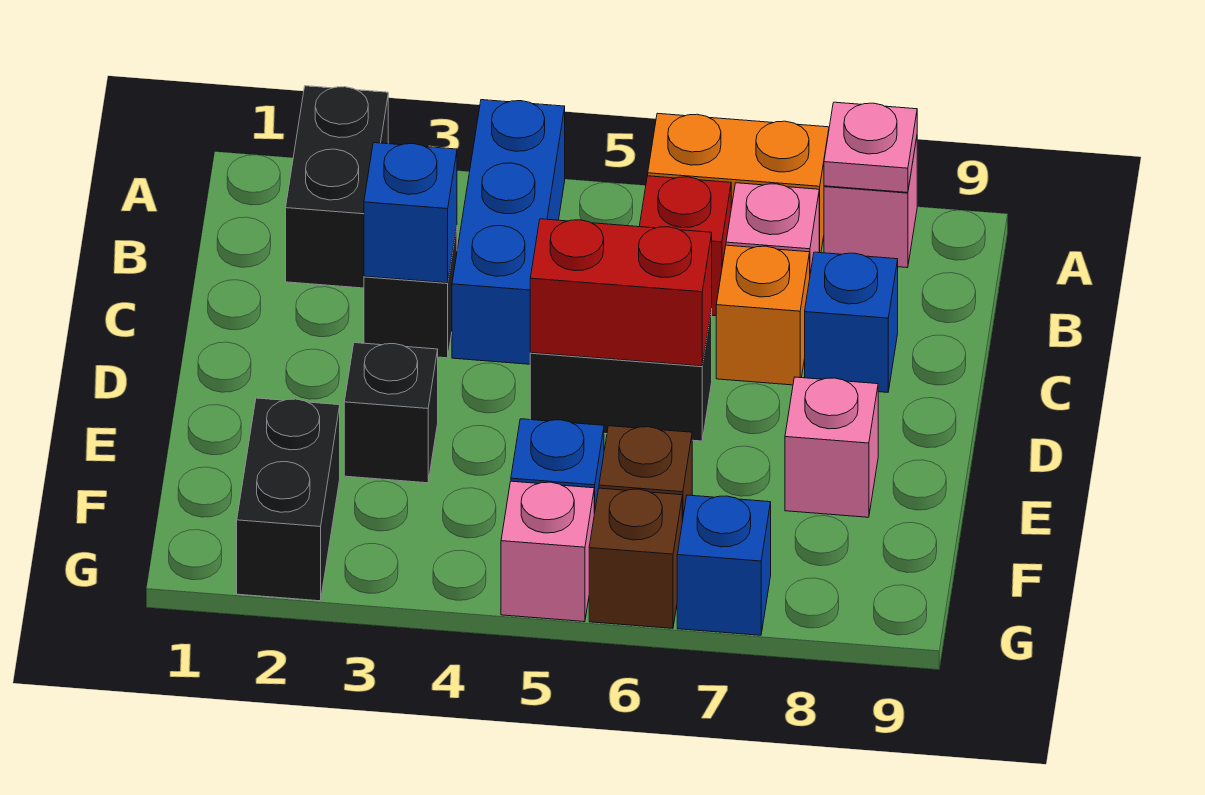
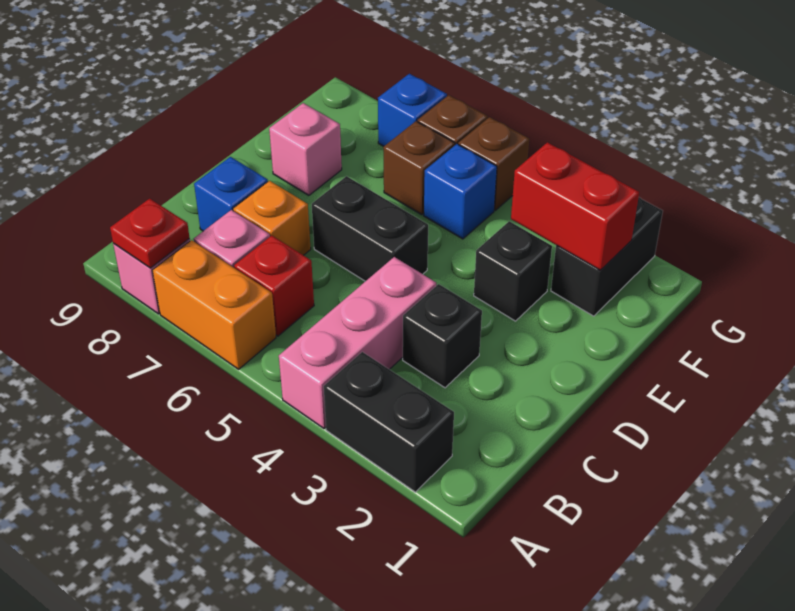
black brick A2:B2 level 1 -> black brick A2:A3 level 1
blue brick A4:C4 level 1 -> pink brick A4:C4 level 1
pink plate A8 level 2 -> red plate A8 level 2
blue brick C3 level 2 -> none
red brick D5:D6 level 2 -> red brick F2:F3 level 2
pink brick G5 level 1 -> brown brick G5 level 1

